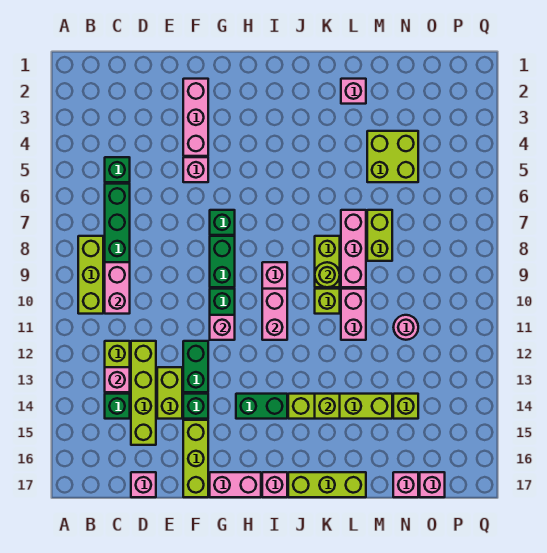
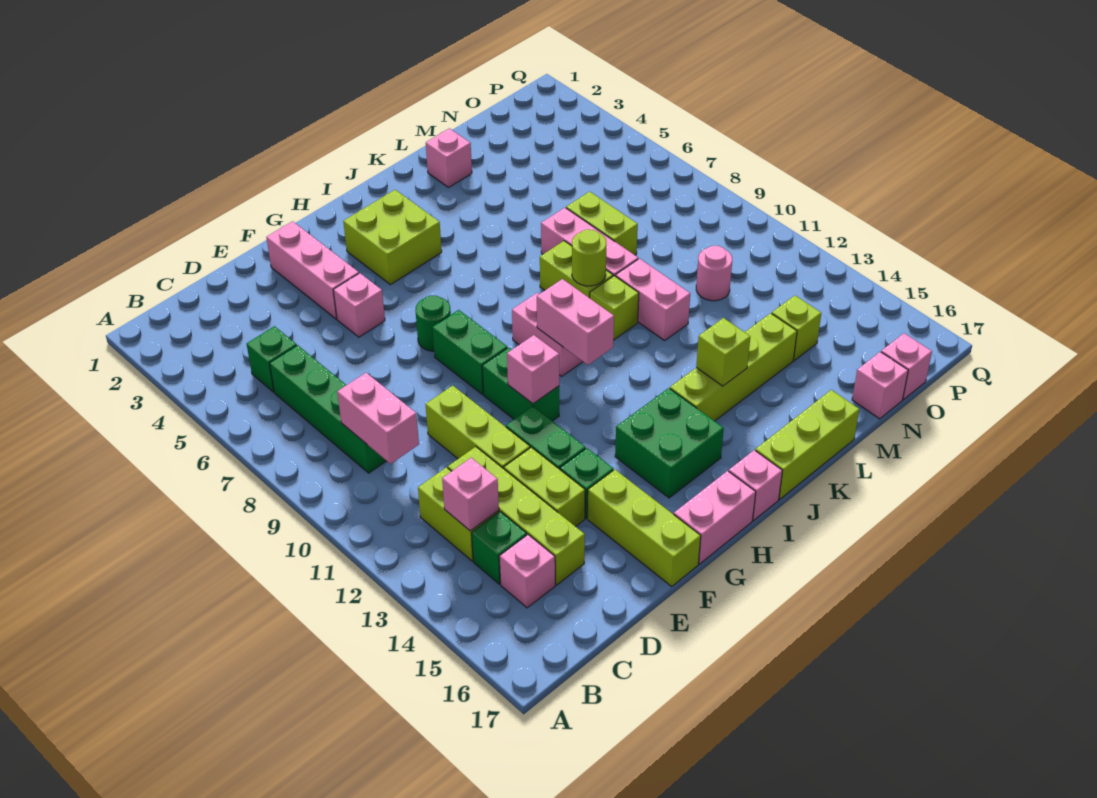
lime brick B8:B10 level 1 -> lime brick E10:E12 level 1
pink brick D17 level 1 -> pink brick C15 level 1
green brick G7 level 1 -> green round brick G7 level 1
green brick H14:I14 level 1 -> green brick H14:I15 level 1
lime brick M4:N5 level 1 -> lime brick H3:I4 level 1

